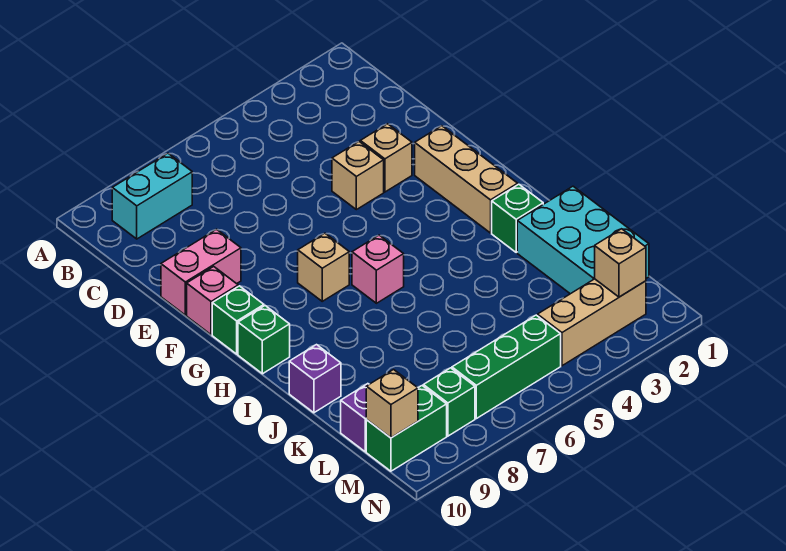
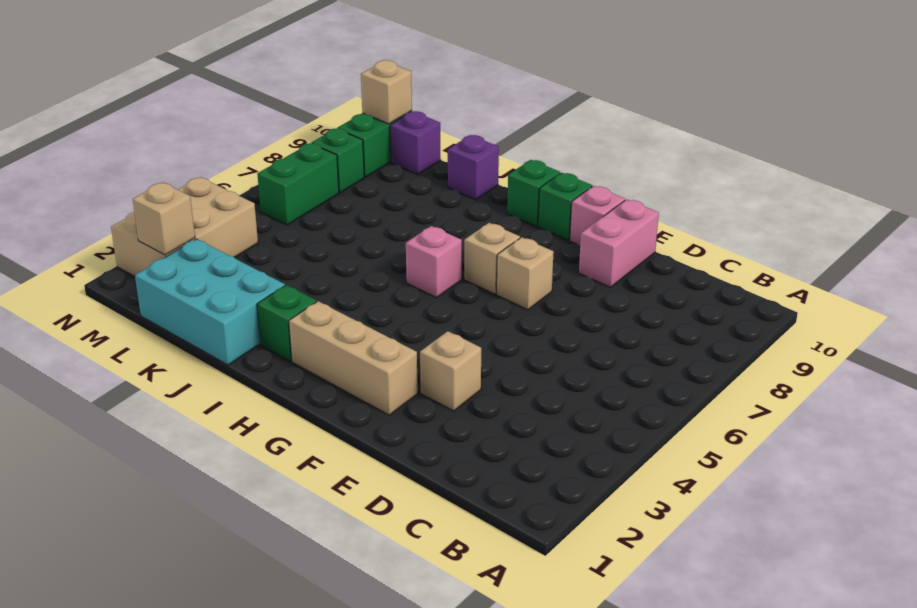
cyan brick B8:B9 level 1 -> none
tan brick E4 level 1 -> tan brick F7 level 1
tan brick M2:M4 level 1 -> tan brick M2:N4 level 1
green brick M5:M7 level 1 -> green brick M6:M7 level 1

